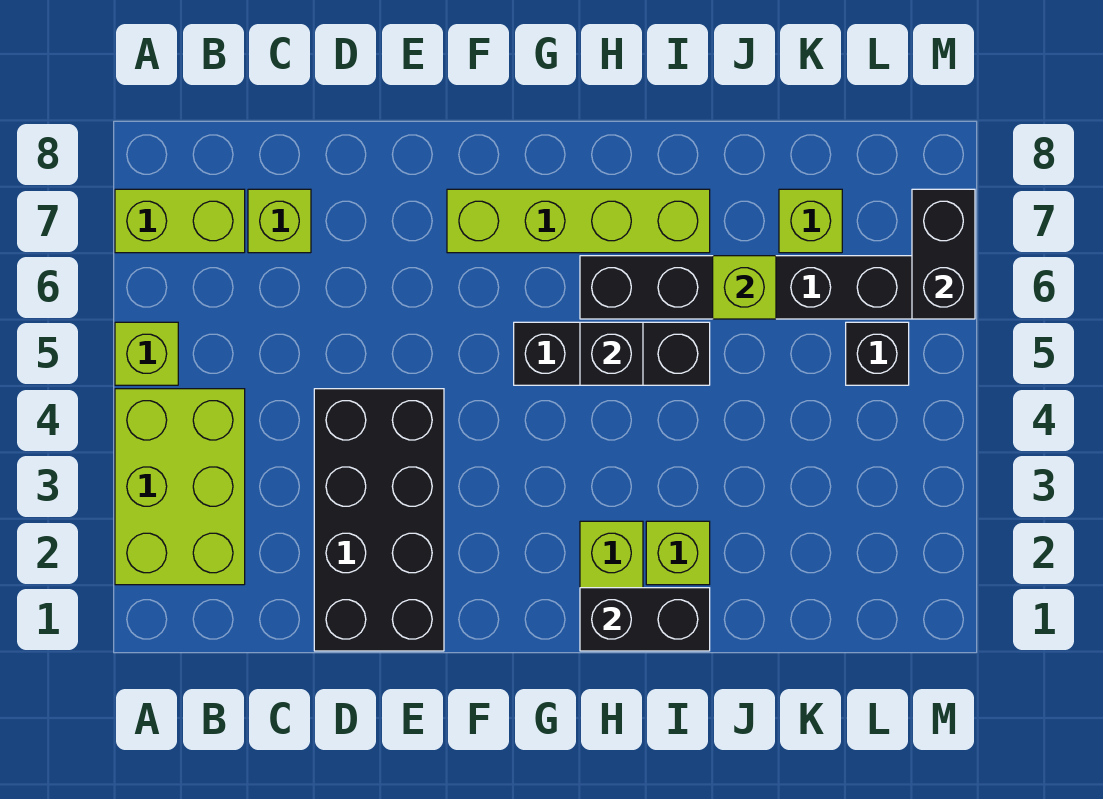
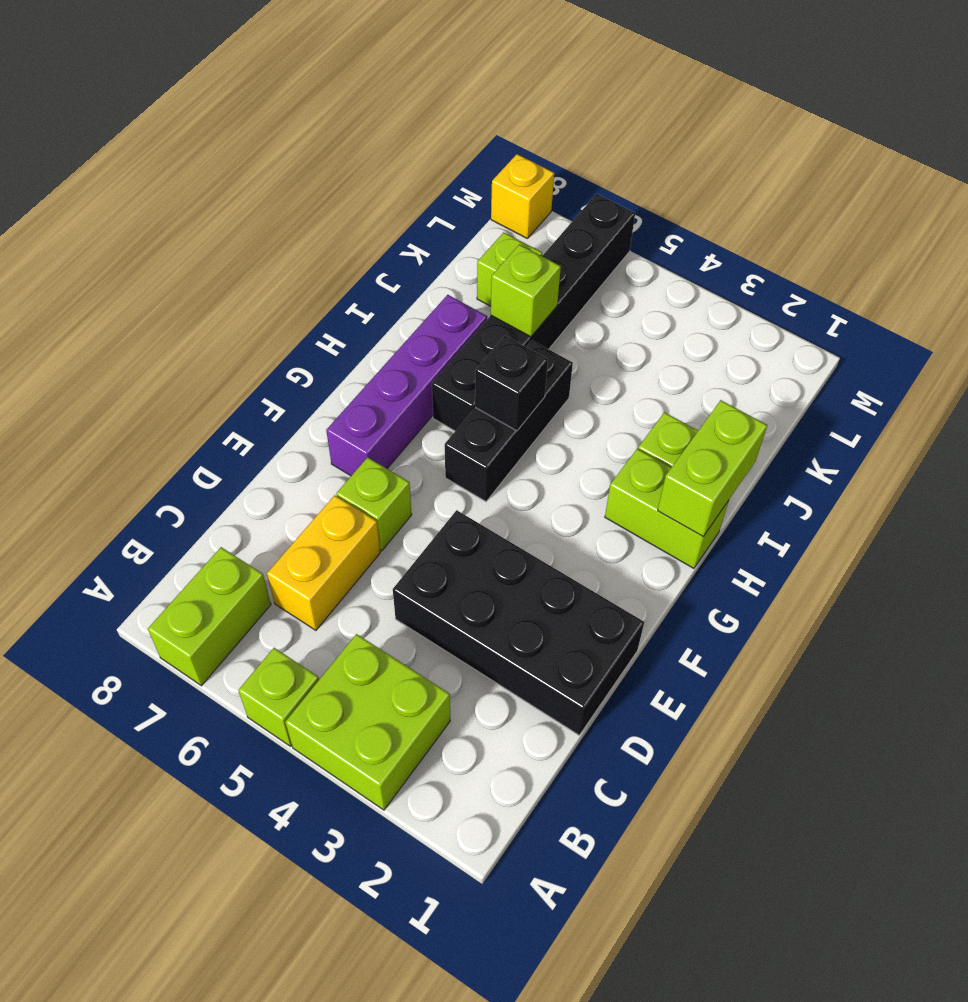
lime brick A2:B4 level 1 -> lime brick A3:B4 level 1
none -> yellow brick C6:D6 level 1
lime brick C7 level 1 -> lime brick E6 level 1
lime brick F7:I7 level 1 -> purple brick F7:I7 level 1
black brick H1:I1 level 2 -> lime brick H1:I1 level 2
black brick L5 level 1 -> none
black brick M6:M7 level 2 -> none
none -> yellow brick M8 level 1

